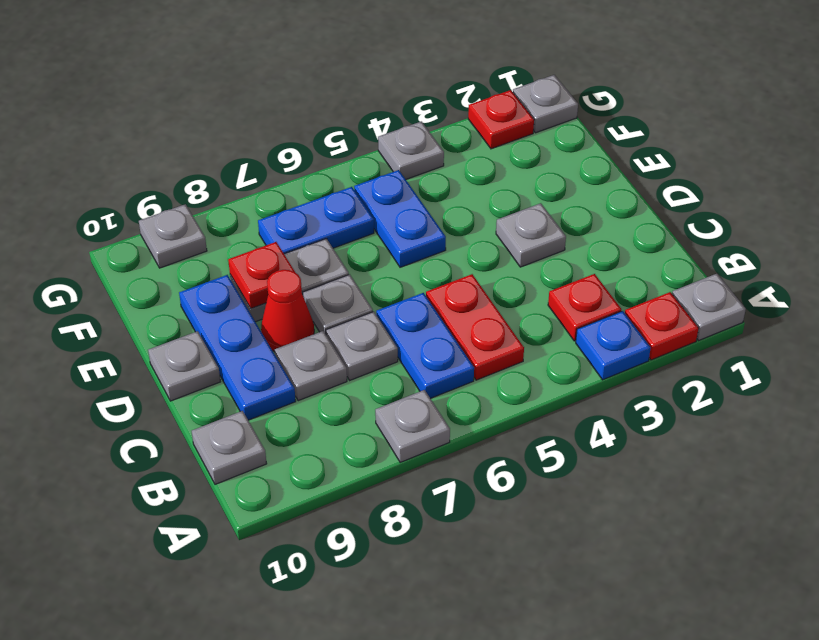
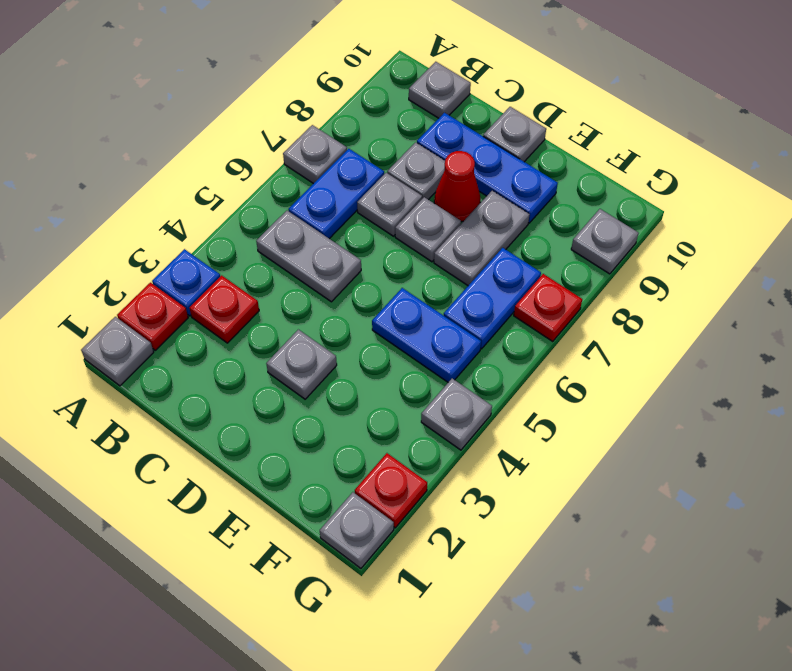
red plate B5:C5 level 1 -> grey plate B5:C5 level 1
blue plate B6:C6 level 1 -> blue plate B6:B7 level 1
red plate E8 level 2 -> red plate G7 level 1

